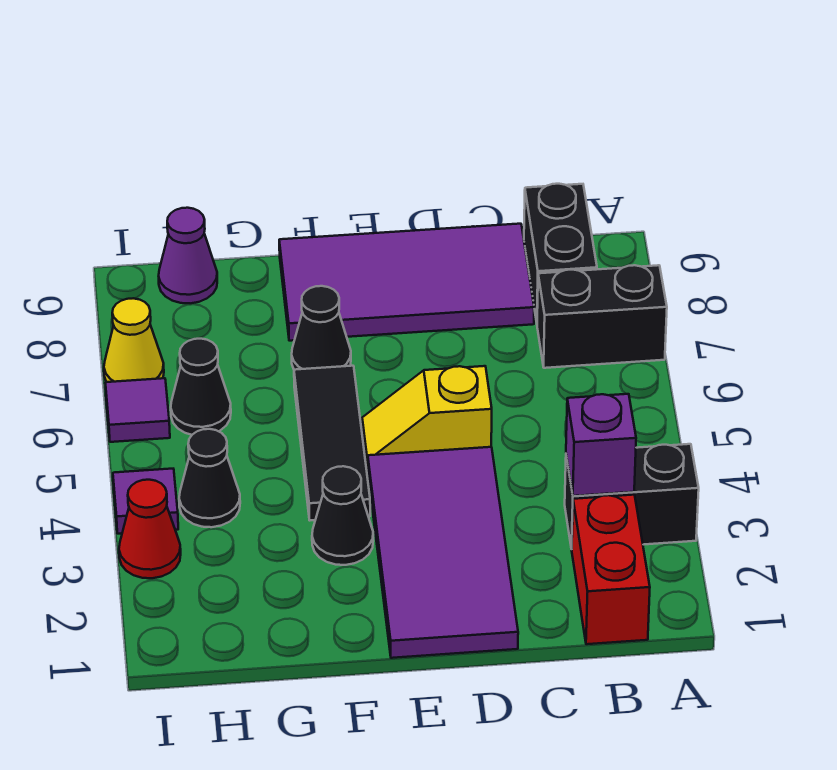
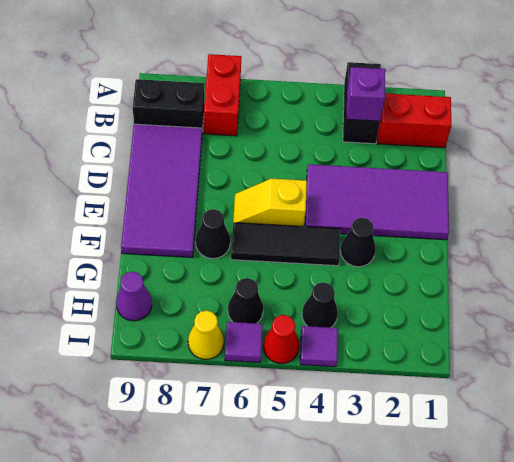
black brick A7:B7 level 1 -> red brick A7:B7 level 1
yellow slope D5:E5 level 1 top D -> yellow slope E5:E6 level 1 top 5
red cone I3 level 1 -> red cone I5 level 1

